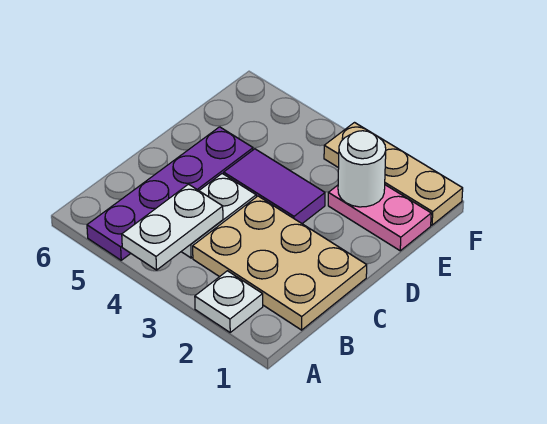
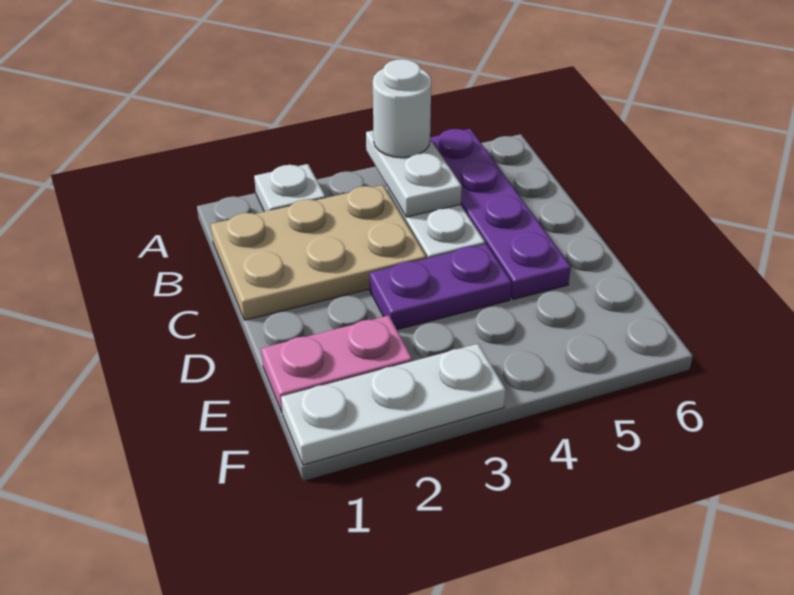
purple tile D3:D4 level 1 -> purple plate D3:D4 level 1
white round brick E2 level 2 -> white round brick A4 level 3
tan plate F1:F3 level 1 -> white plate F1:F3 level 1

